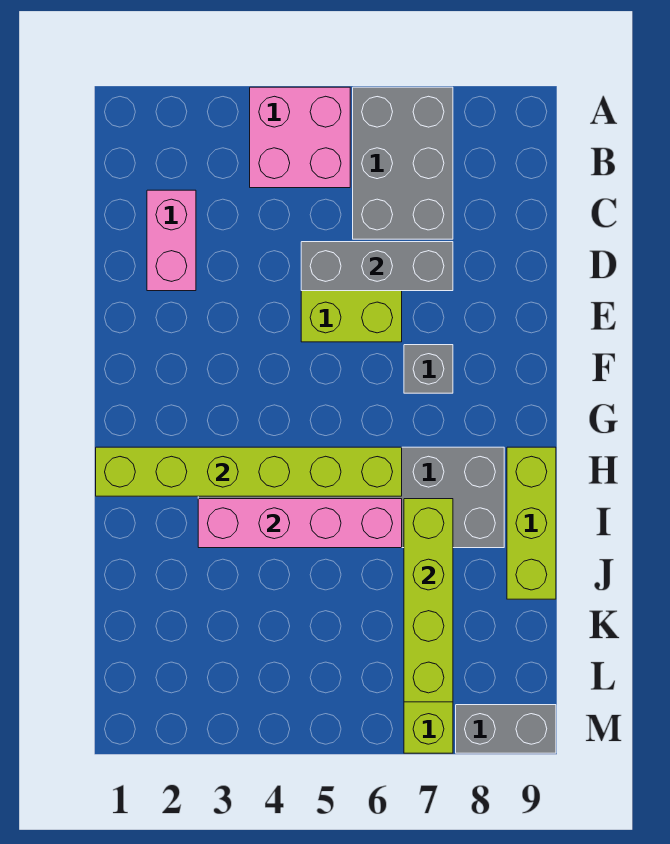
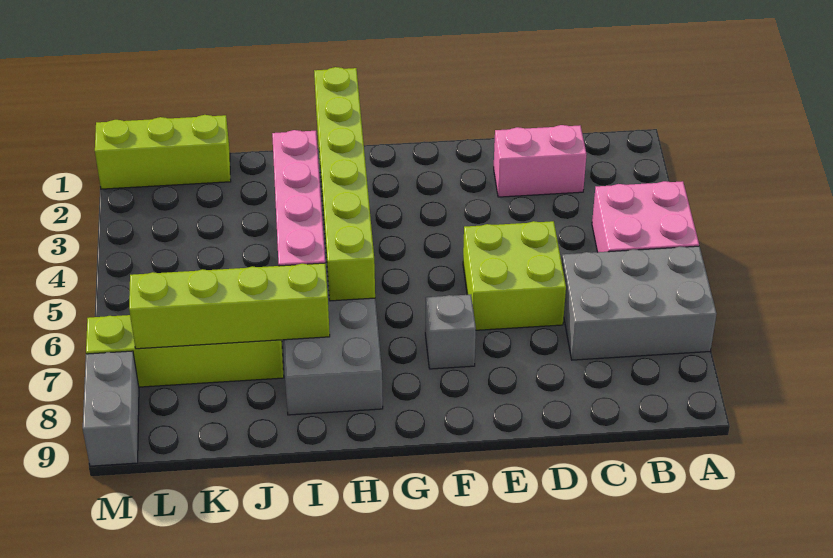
grey brick D5:D7 level 2 -> none
lime brick H9:J9 level 1 -> lime brick K1:M1 level 1

